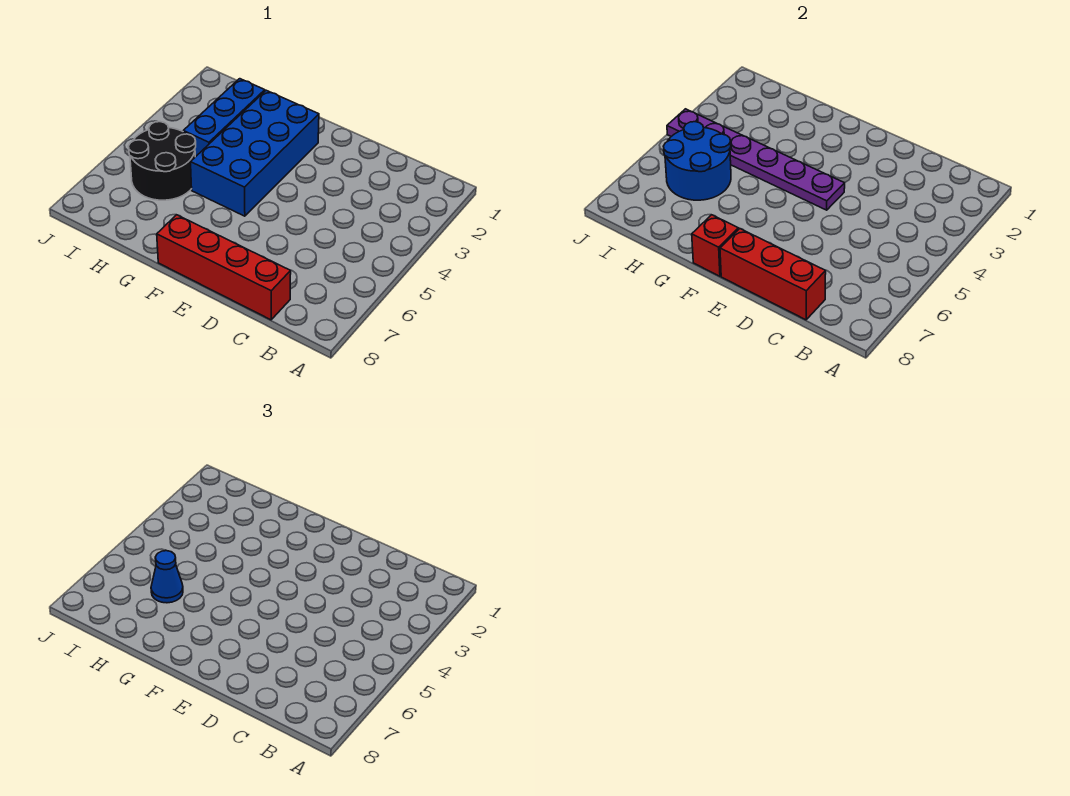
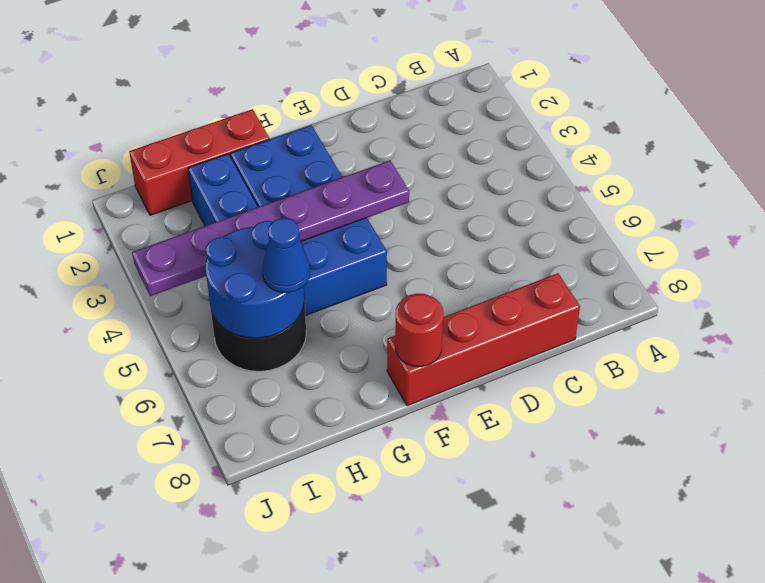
red brick C8:E8 level 2 -> red brick G1:I1 level 1
red brick F8 level 2 -> red round brick F8 level 2

